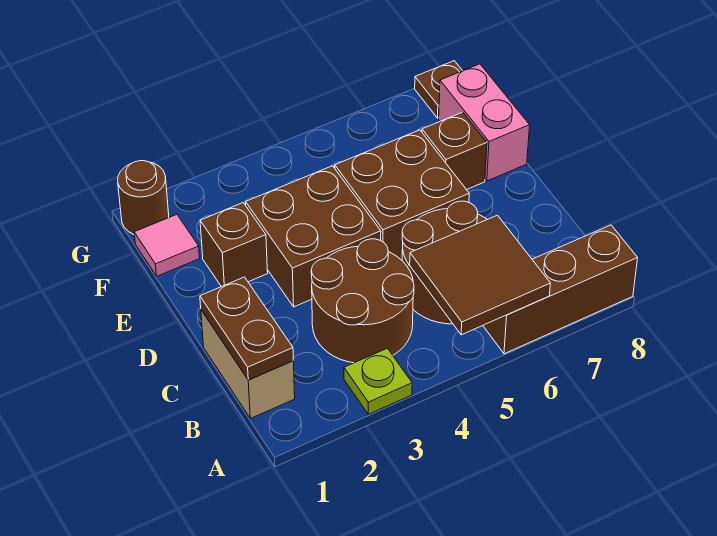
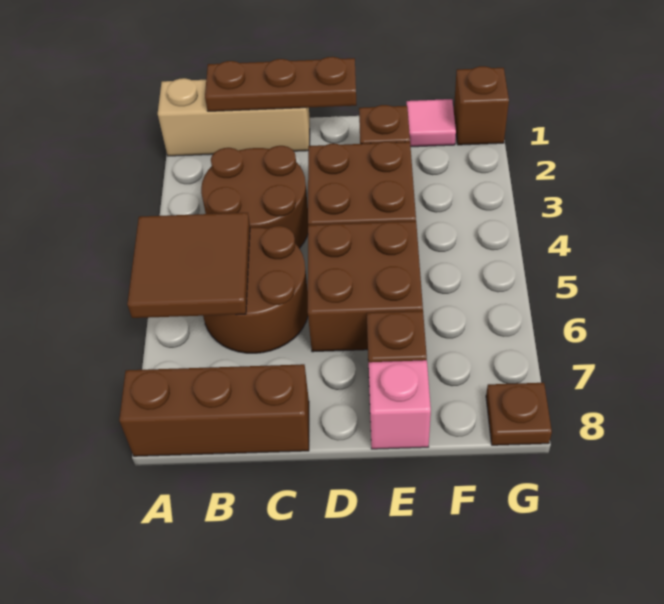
lime plate A3 level 1 -> none
brown brick A6:A8 level 1 -> brown brick A8:C8 level 1
tan brick B1:C1 level 1 -> tan brick A1:C1 level 1
brown plate B1:C1 level 2 -> brown plate B1:D1 level 2
pink brick E8:F8 level 1 -> pink brick E8 level 1
brown round brick G1 level 1 -> brown brick G1 level 1

